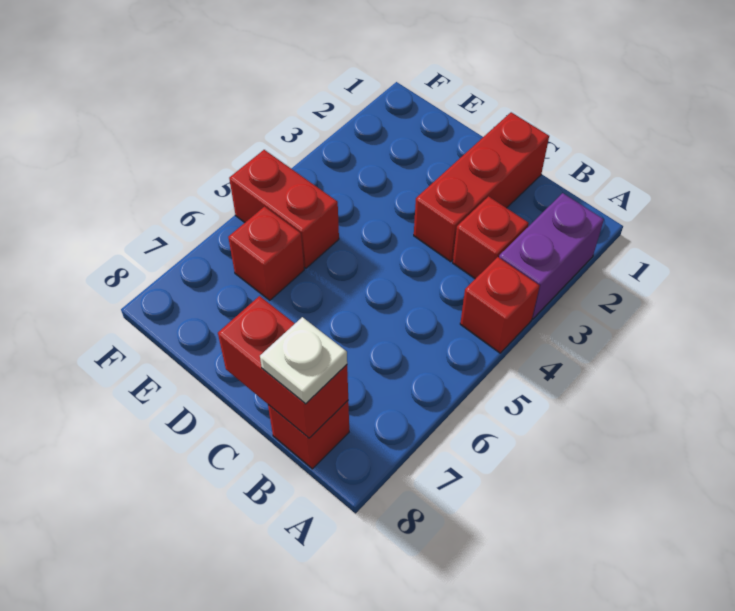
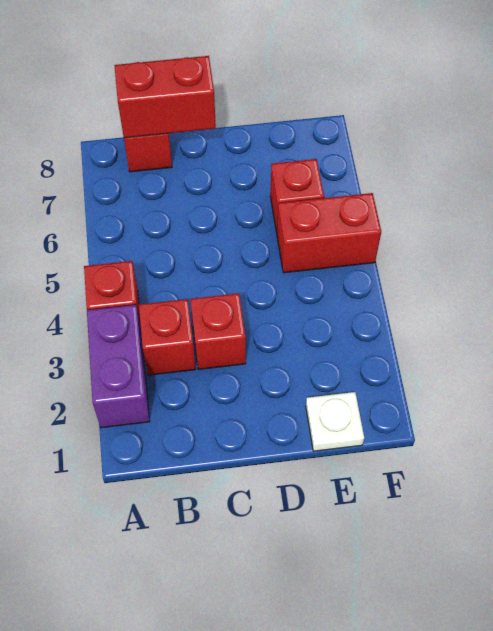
white plate B8 level 3 -> white plate E1 level 1
red brick C1:C3 level 1 -> red brick C3 level 1

